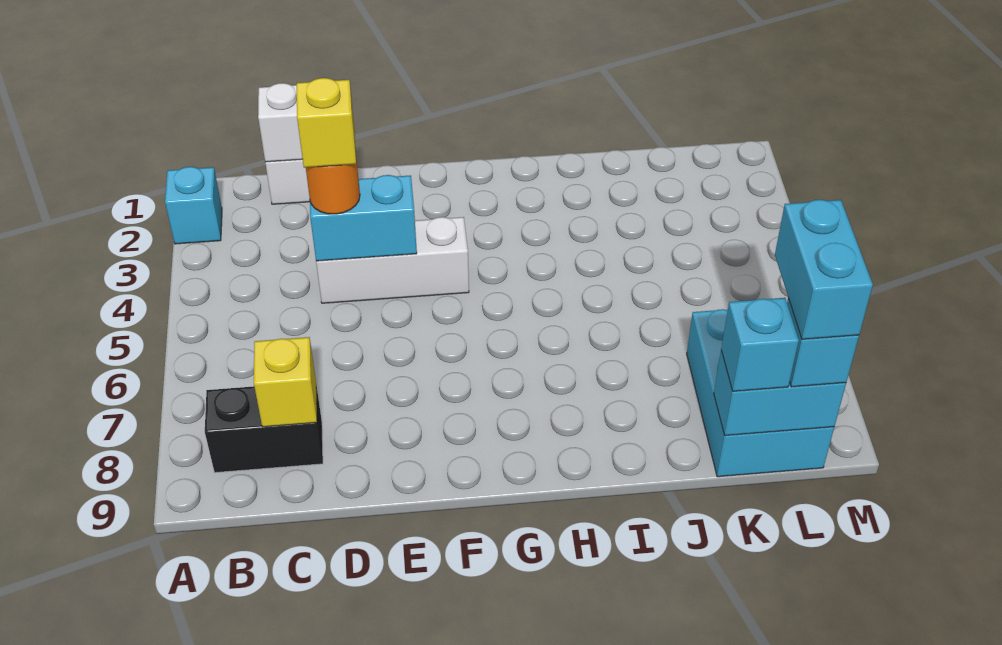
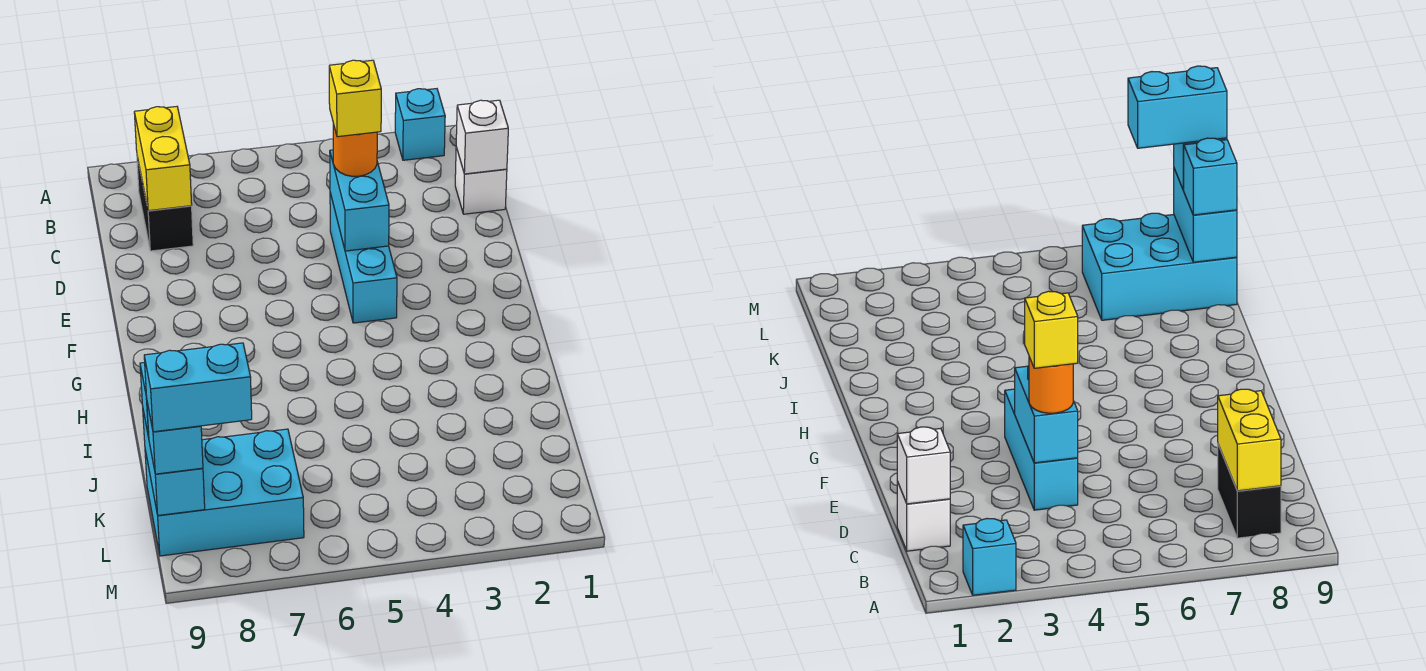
yellow brick C8 level 2 -> yellow brick B8:C8 level 2
white brick D4:F4 level 1 -> cyan brick D4:F4 level 1

